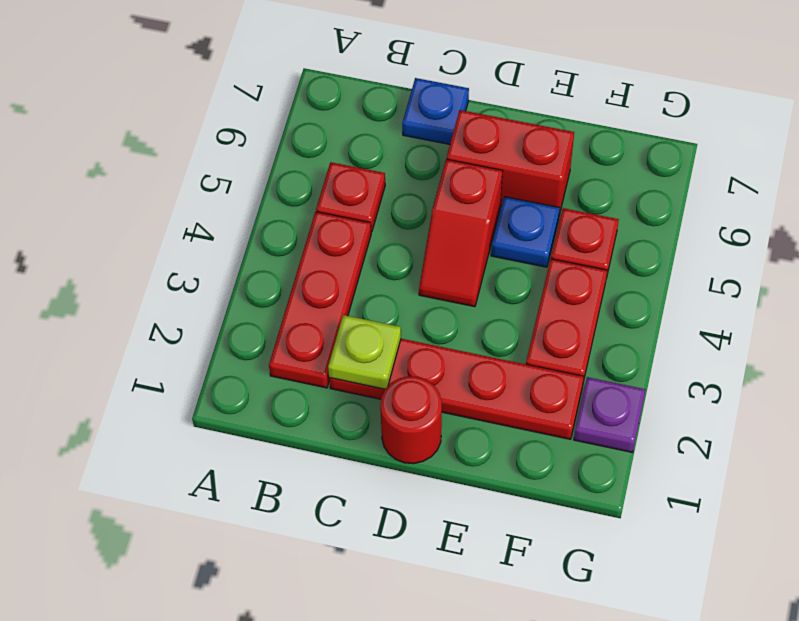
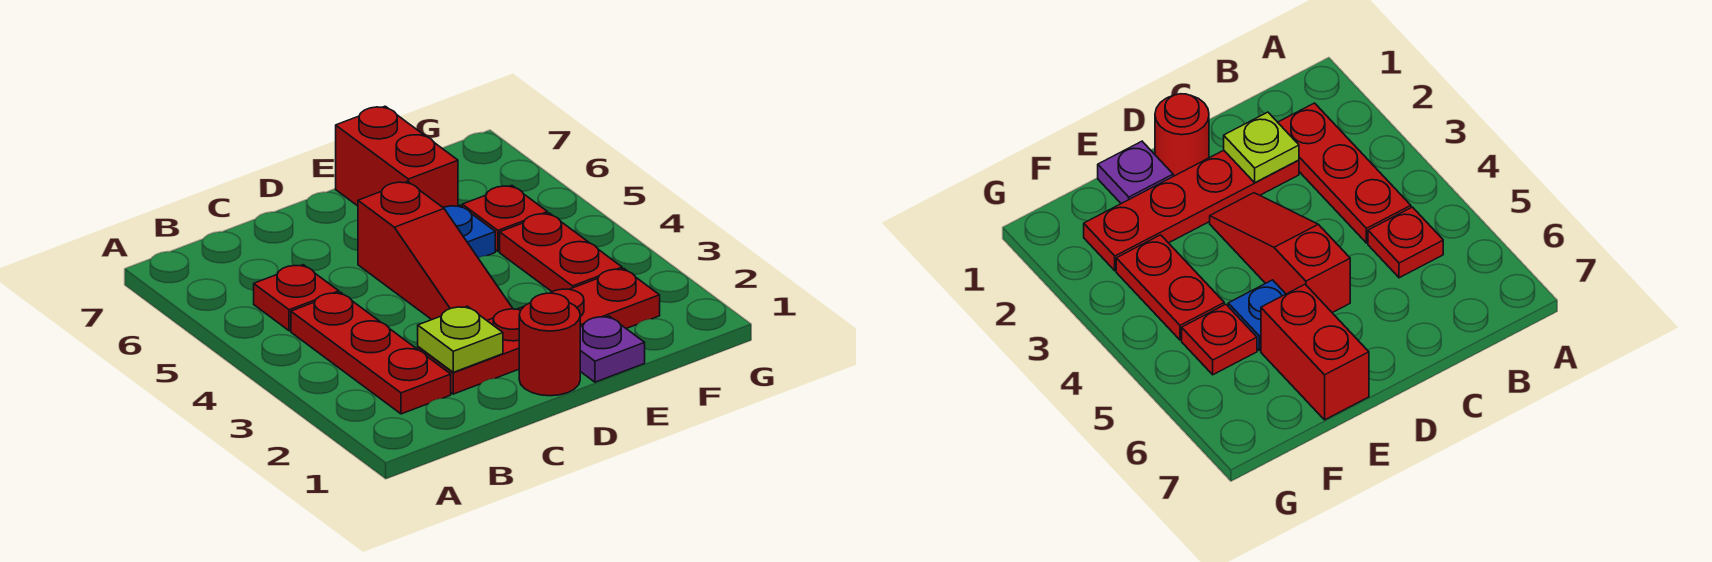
blue plate C7 level 1 -> none
red slope D4:D5 level 1 top 5 -> red slope D3:D5 level 1 top 5
red brick D6:E6 level 1 -> red brick E6:E7 level 1
purple plate G2 level 1 -> purple plate E1 level 1

